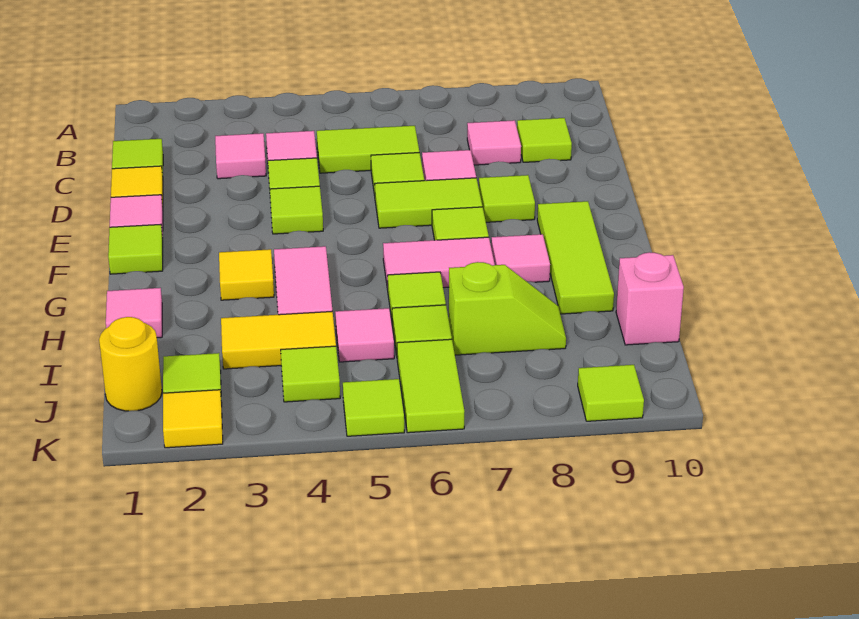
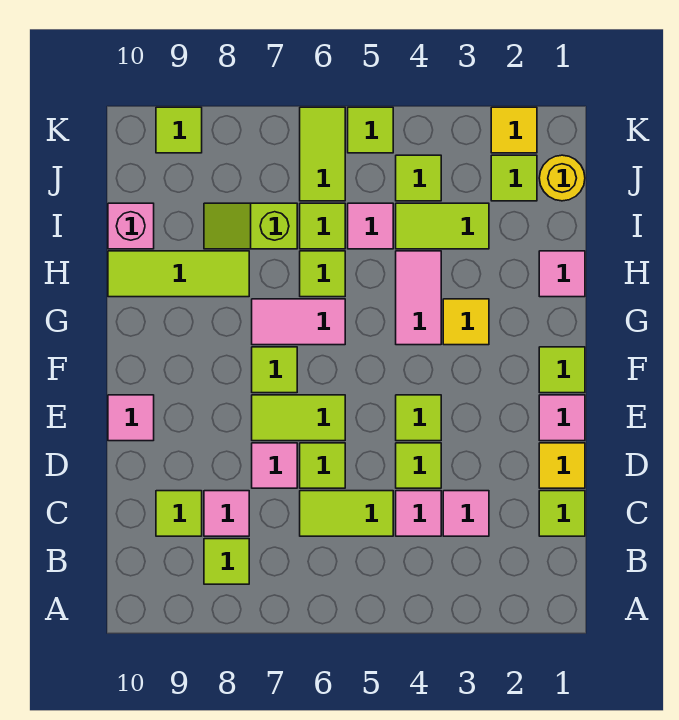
lime tile E8 level 1 -> lime tile B8 level 1
lime tile F9:H9 level 1 -> lime tile H8:H10 level 1
pink tile G8 level 1 -> pink tile E10 level 1
yellow tile I3:I4 level 1 -> lime tile I3:I4 level 1

